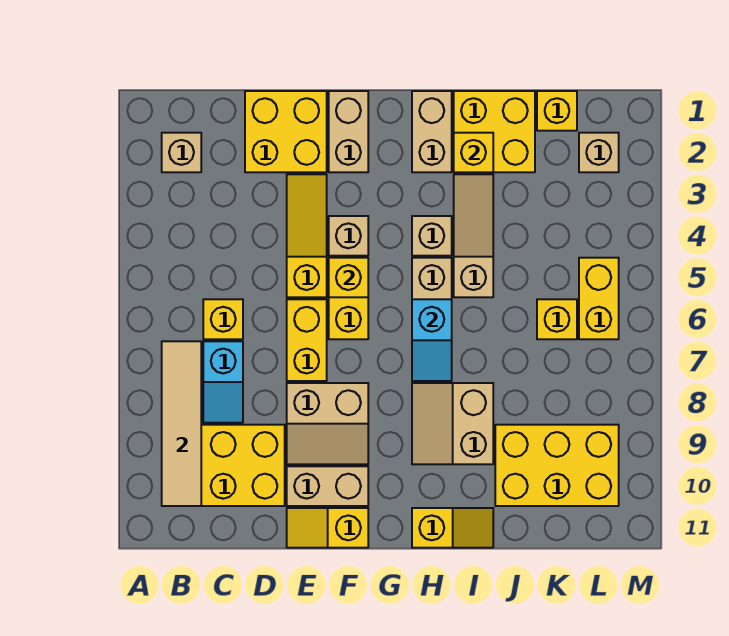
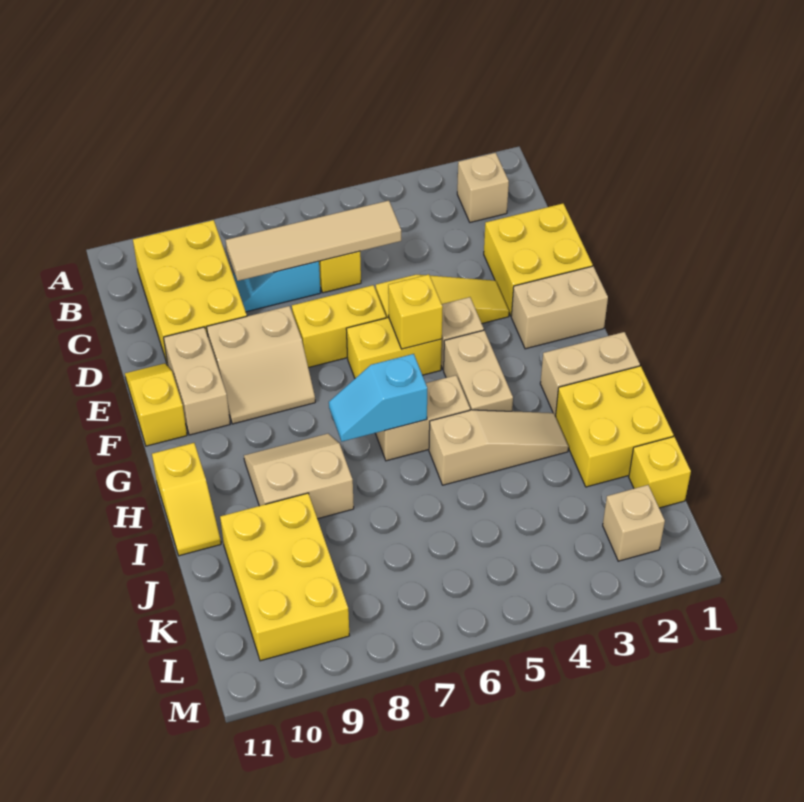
tan tile B7:B10 level 2 -> tan tile C5:C8 level 2
tan slope E8:F9 level 1 top 8 -> tan slope E8:F9 level 1 top E
tan brick H4 level 1 -> tan brick G4:H4 level 1
yellow brick I2 level 2 -> none
yellow brick K6 level 1 -> none
yellow brick L5:L6 level 1 -> none

